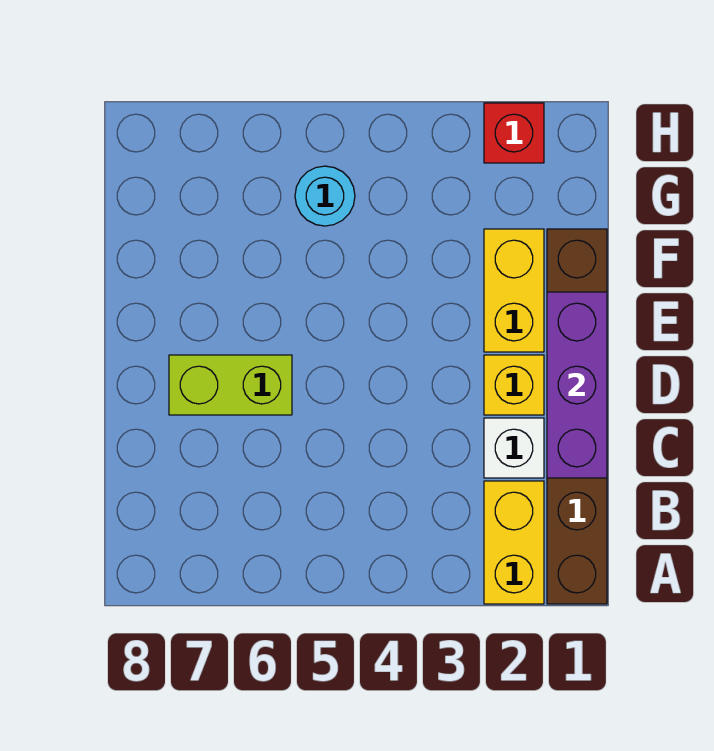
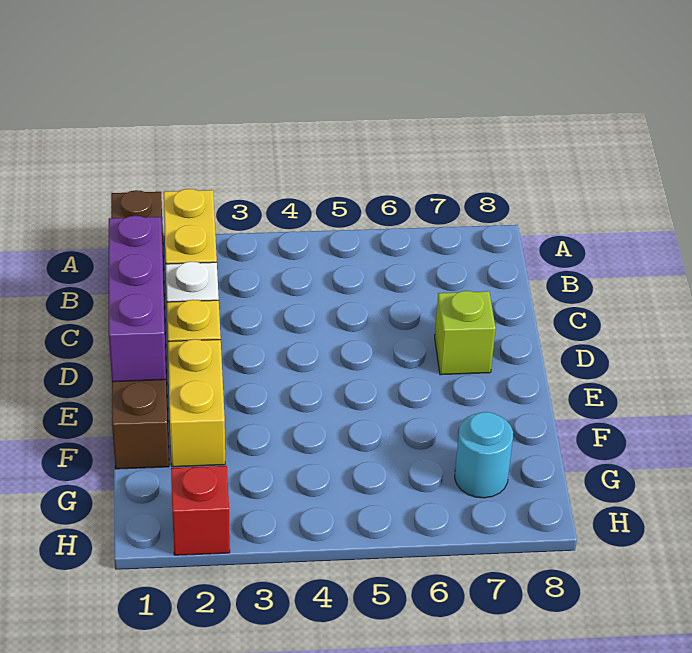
lime brick D6:D7 level 1 -> lime brick D7 level 1
cyan round brick G5 level 1 -> cyan round brick G7 level 1

